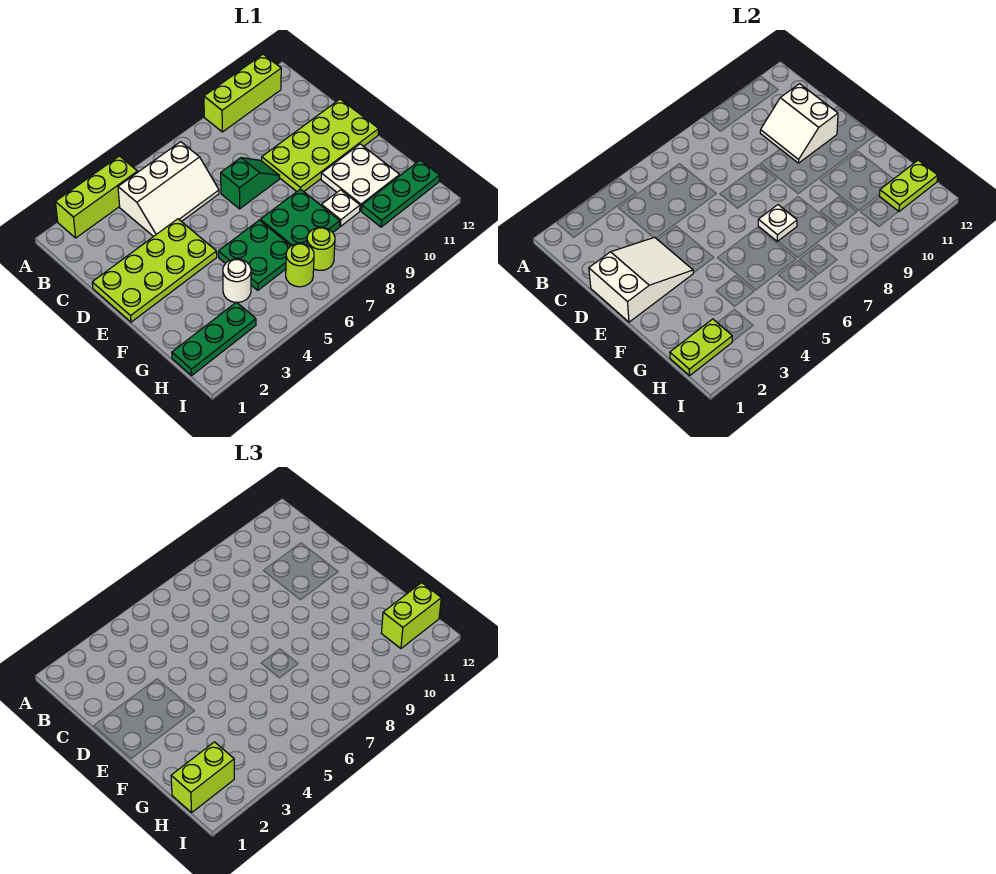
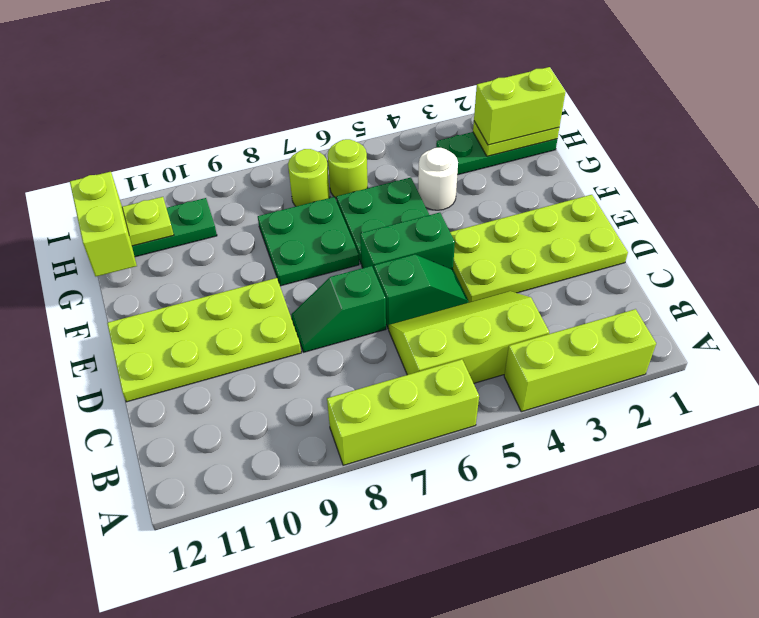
lime brick A9:A11 level 1 -> lime brick A6:A8 level 1
white slope B4:C6 level 1 top B -> lime slope B4:C6 level 1 top B
white slope C10:D11 level 2 top 11 -> none
white slope D1:E3 level 2 top 1 -> none
none -> green slope D5:D6 level 1 top 6
none -> green brick E5:E6 level 1
white plate F7 level 2 -> none
white plate F10:G11 level 1 -> none
white plate G9 level 1 -> none
lime brick H11:H12 level 3 -> lime brick G12:H12 level 3

